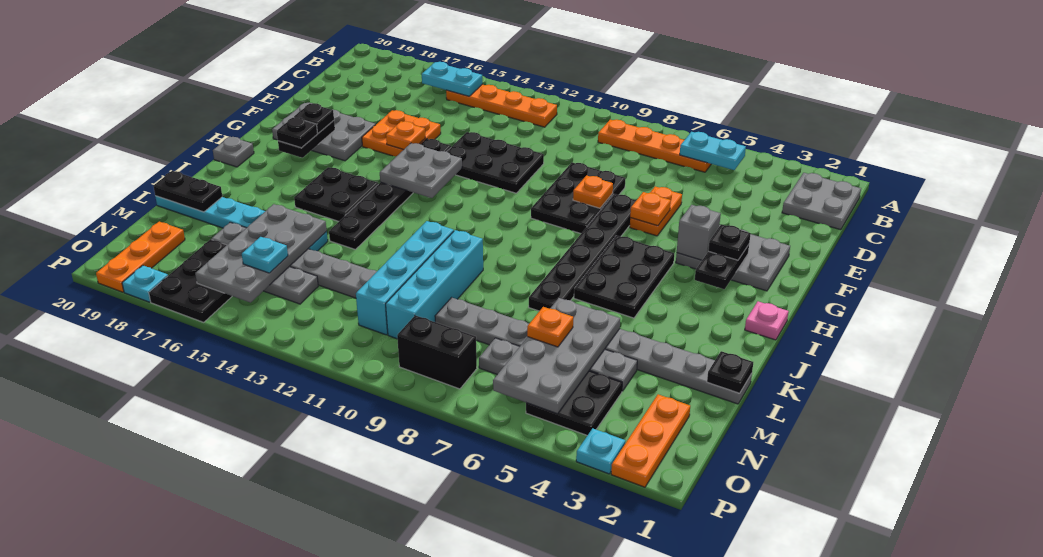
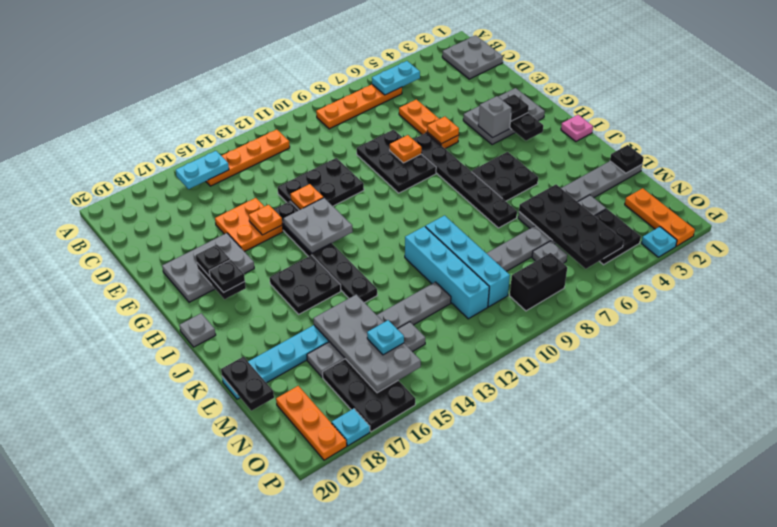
orange plate E6:F6 level 1 -> orange plate D6:F6 level 1
black plate H5:J6 level 1 -> black plate I5:J6 level 1
grey plate L5:O6 level 2 -> black plate L5:O6 level 2
black plate L19:L20 level 2 -> black plate L20:M20 level 2
orange plate M6 level 3 -> orange plate F13 level 2

